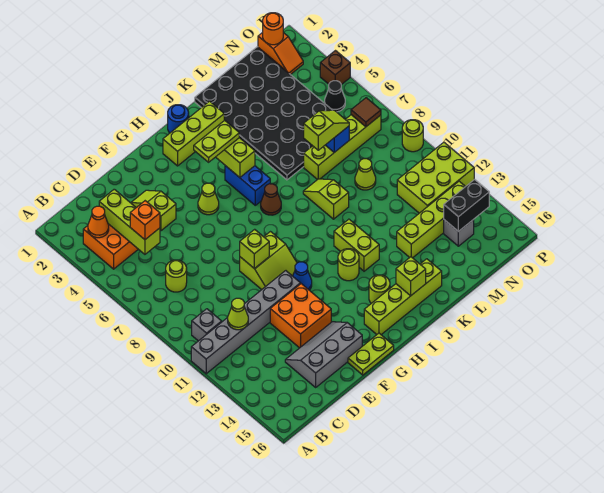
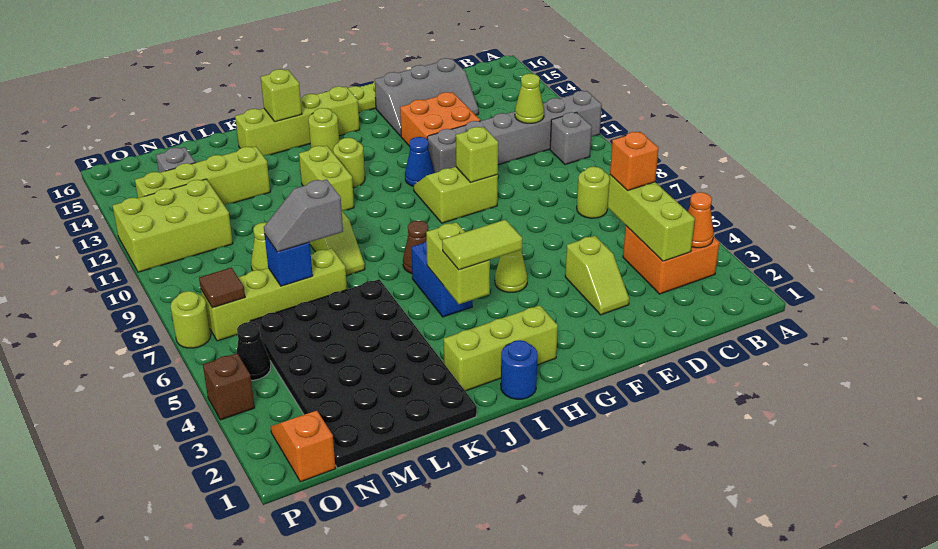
lime plate H4:I4 level 3 -> lime tile H4:I4 level 3
lime slope L7:M7 level 3 top L -> grey slope L7:M7 level 3 top L
black brick N14:O14 level 2 -> none
orange round brick O1 level 2 -> none
lime round brick P9 level 1 -> lime round brick P7 level 1

